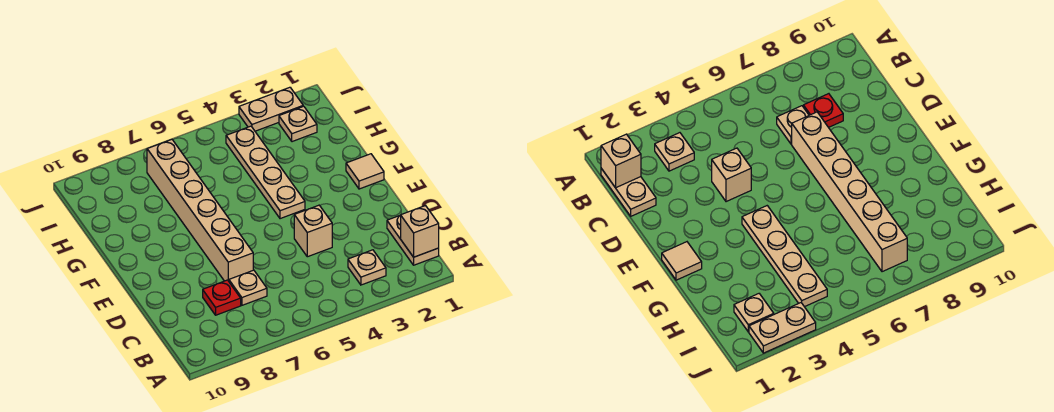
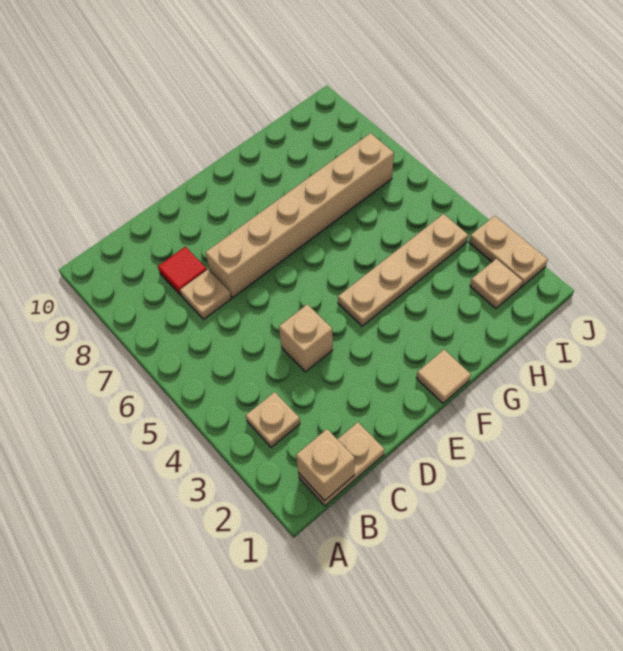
red plate C8 level 1 -> red tile C8 level 1

